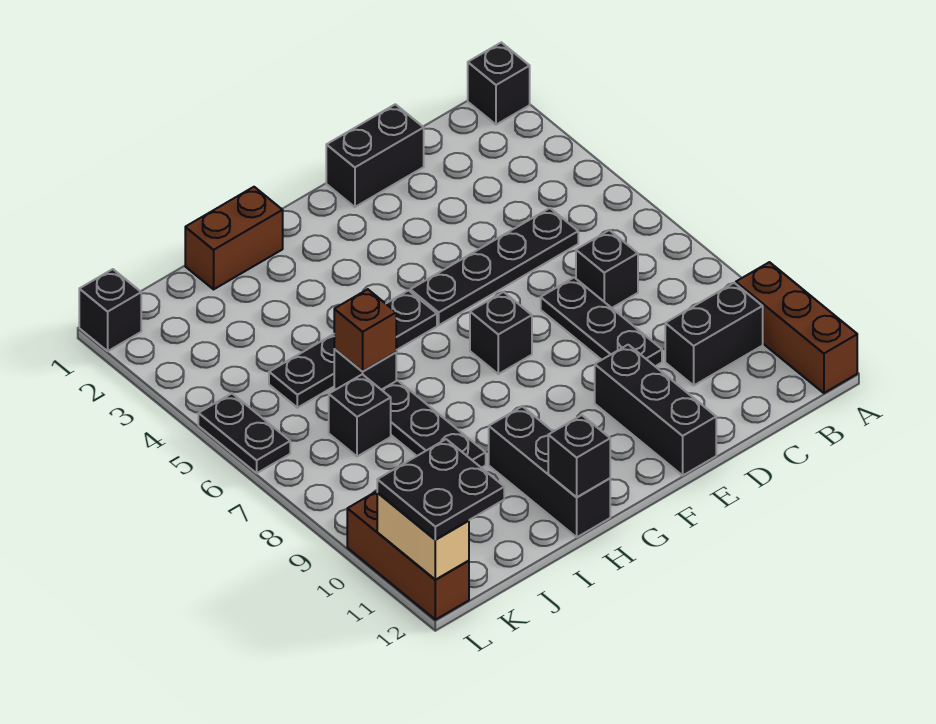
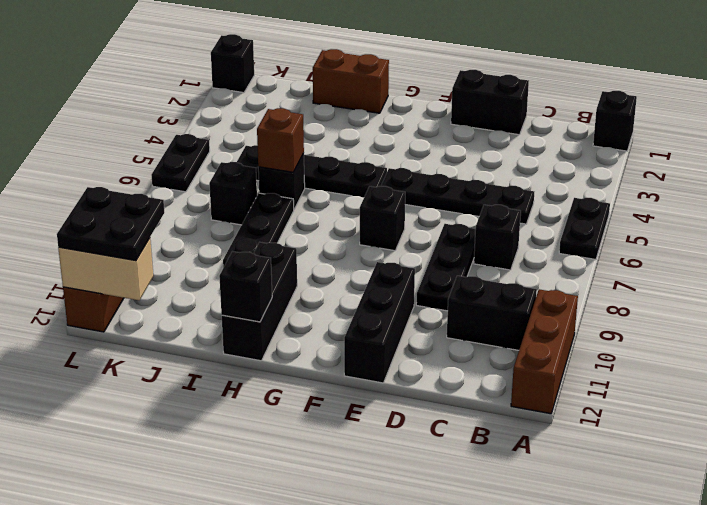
none -> black plate A5:A6 level 1
tan brick L11:L12 level 2 -> tan brick K12:L12 level 2

